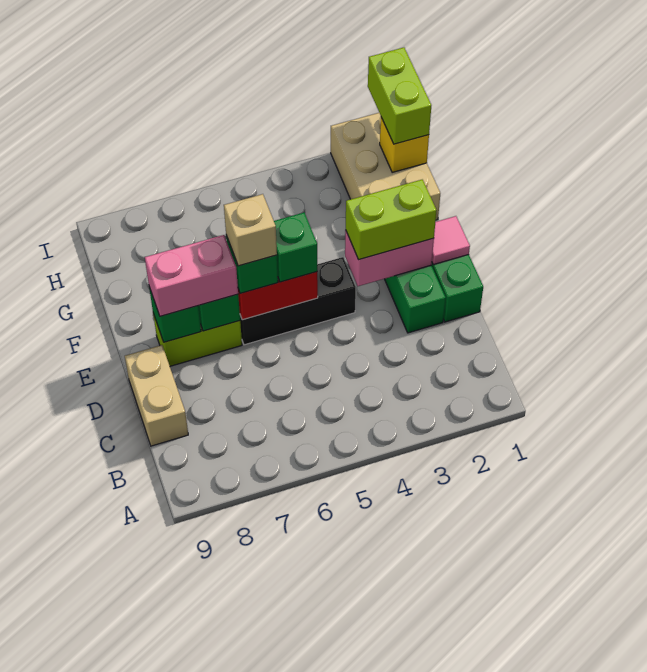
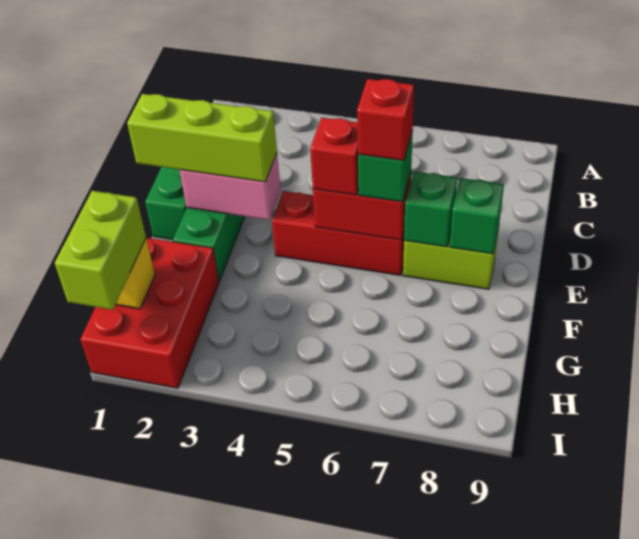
tan brick C9:D9 level 1 -> none
pink tile E1 level 2 -> none
lime brick E2:E3 level 3 -> lime brick E1:E3 level 3
black brick E4:E6 level 1 -> red brick E4:E6 level 1
green brick E5 level 3 -> red brick E5 level 3
tan brick E6 level 4 -> red brick E6 level 4
pink brick E7:E8 level 3 -> none
tan brick G1:I2 level 1 -> red brick G1:I2 level 1

